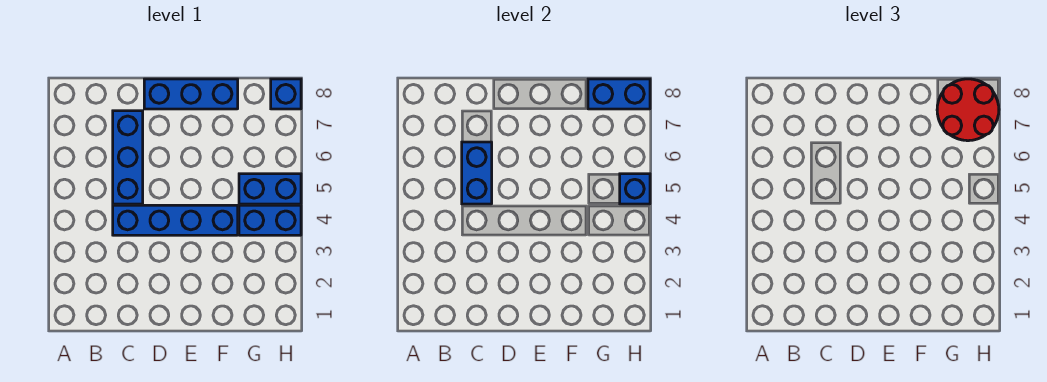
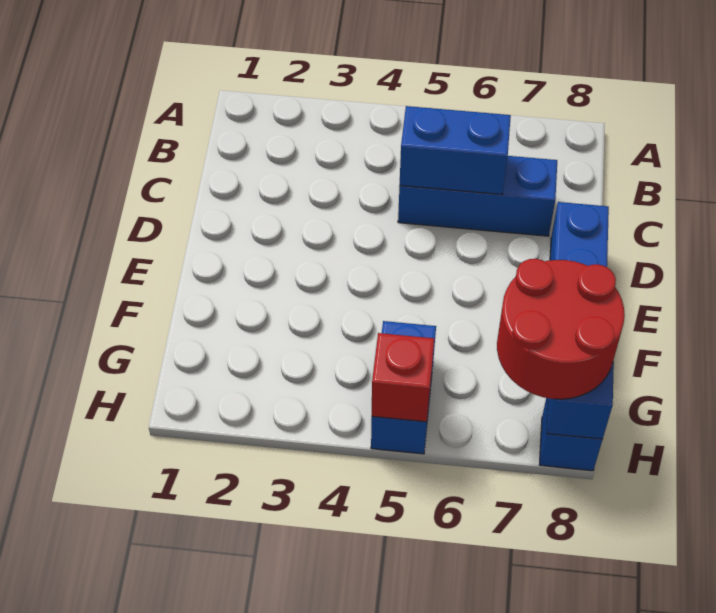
blue brick C4:F4 level 1 -> none
blue brick G4:H4 level 1 -> none
blue brick H5 level 2 -> red brick H5 level 2

